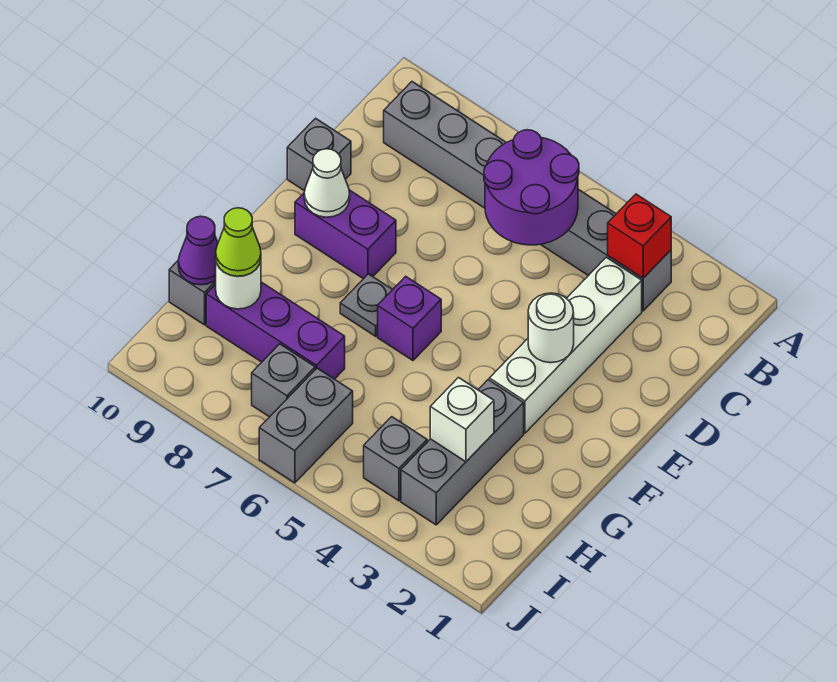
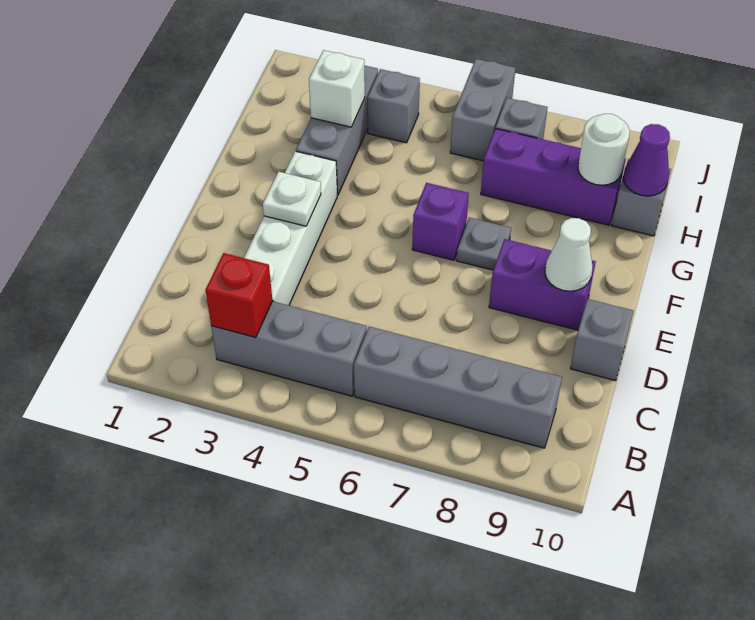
purple round brick B5:C6 level 2 -> none
white round brick E3 level 2 -> white plate E3 level 2
lime cone H9 level 3 -> none

